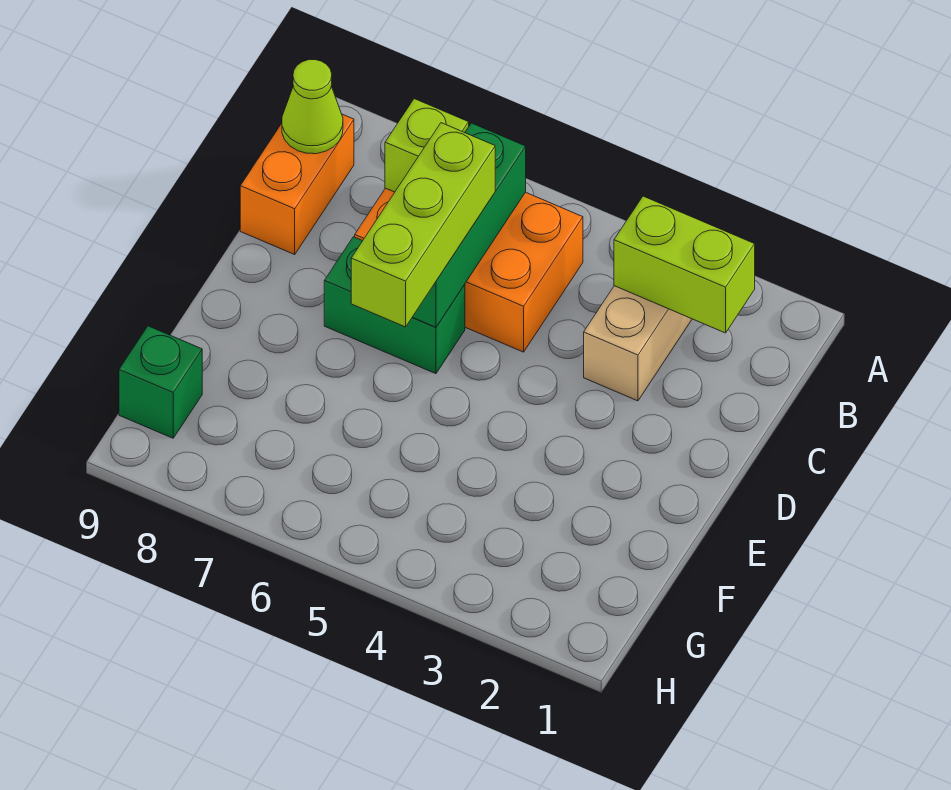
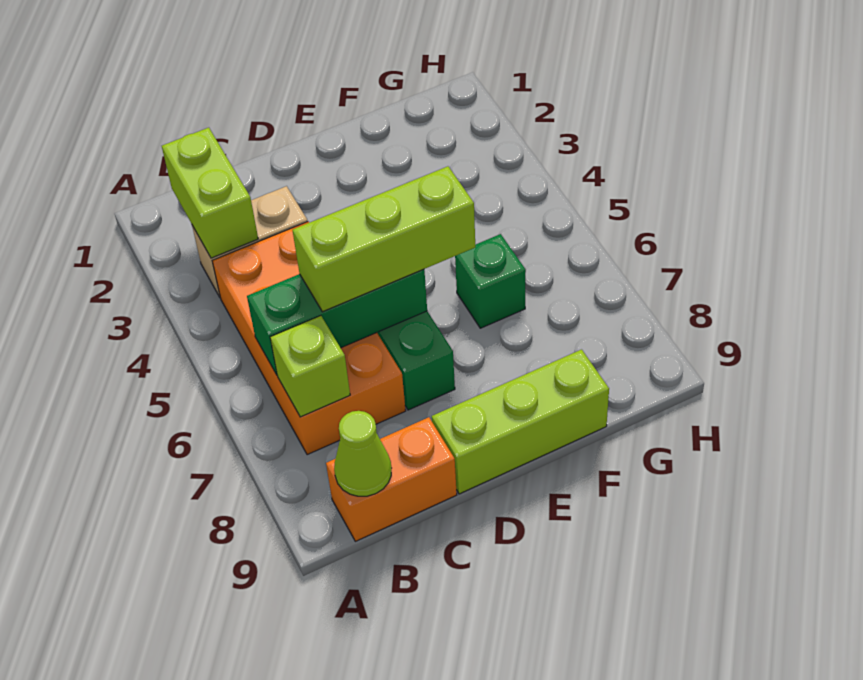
orange brick B5:C7 level 1 -> orange brick B4:C7 level 1
none -> lime brick D9:F9 level 1
green brick G9 level 1 -> green brick F6 level 1

